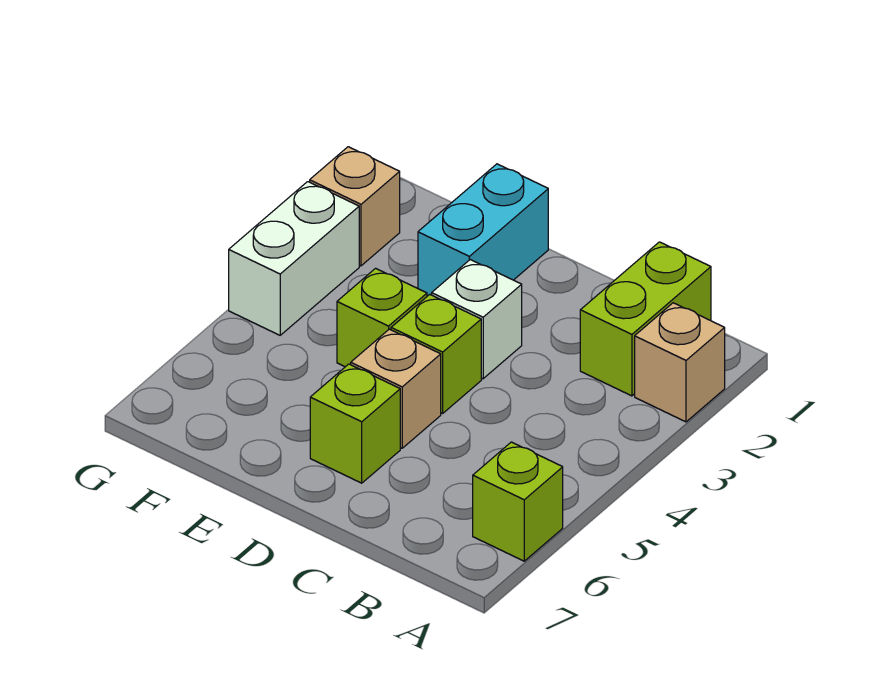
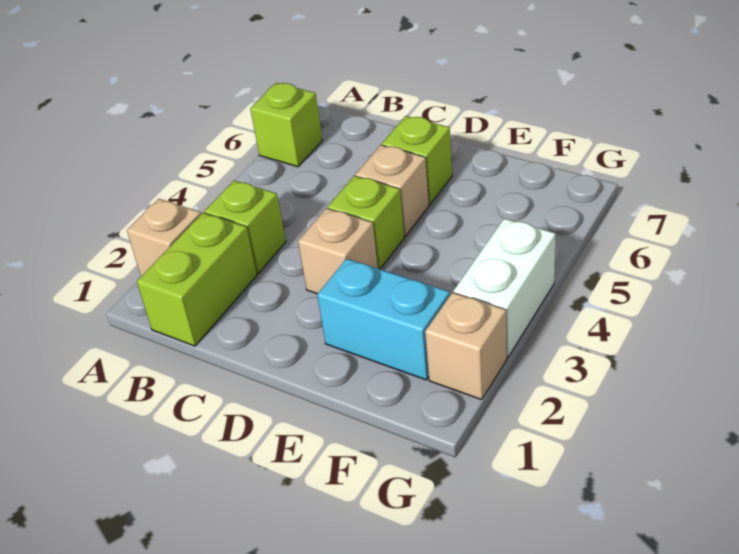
white brick D3 level 1 -> tan brick D3 level 1
cyan brick E1:E2 level 1 -> cyan brick E2:F2 level 1
lime brick E4 level 1 -> lime brick B3 level 1

